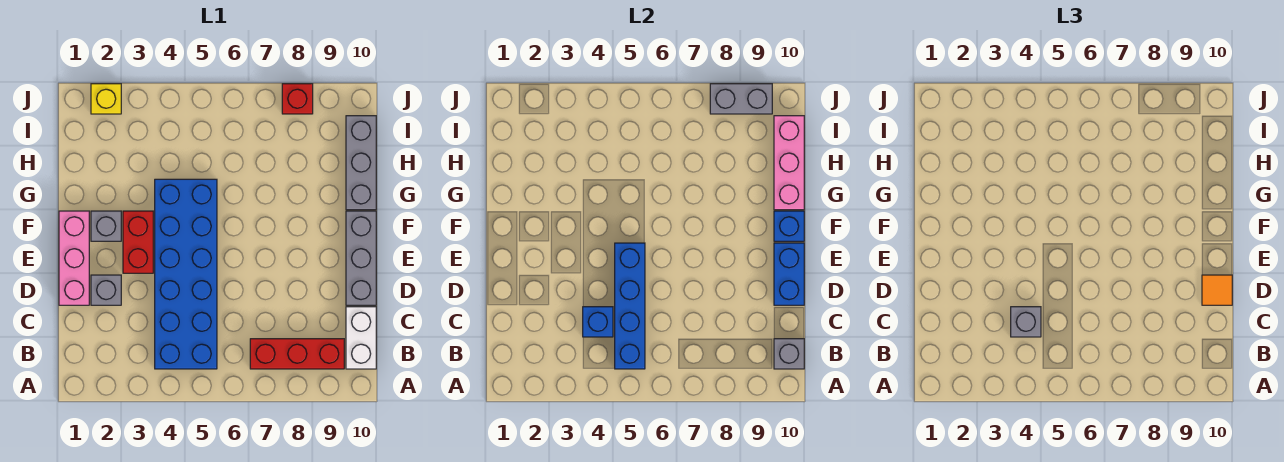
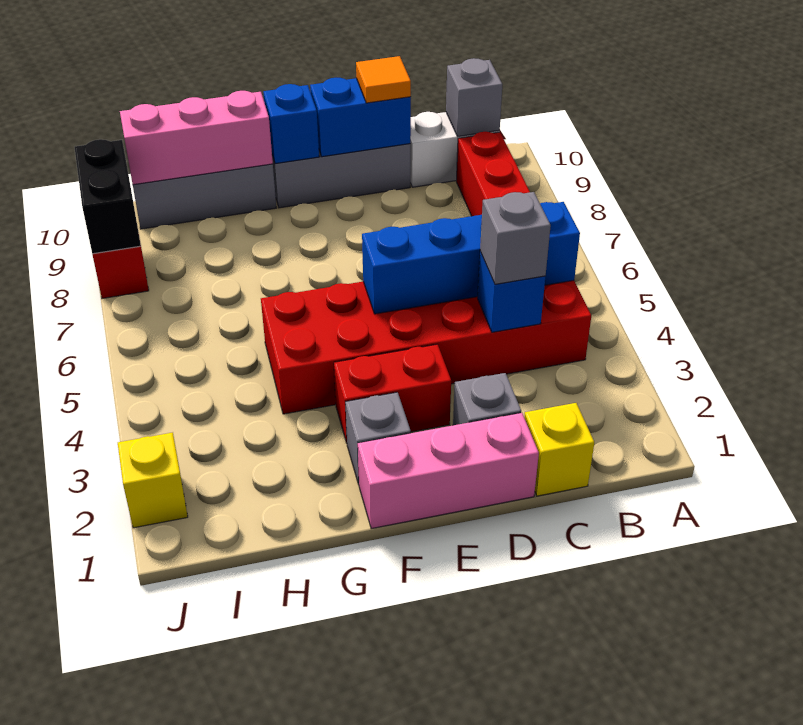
blue brick B4:G5 level 1 -> red brick B4:G5 level 1
none -> yellow brick C1 level 1
grey brick J8:J9 level 2 -> black brick J8:J9 level 2

